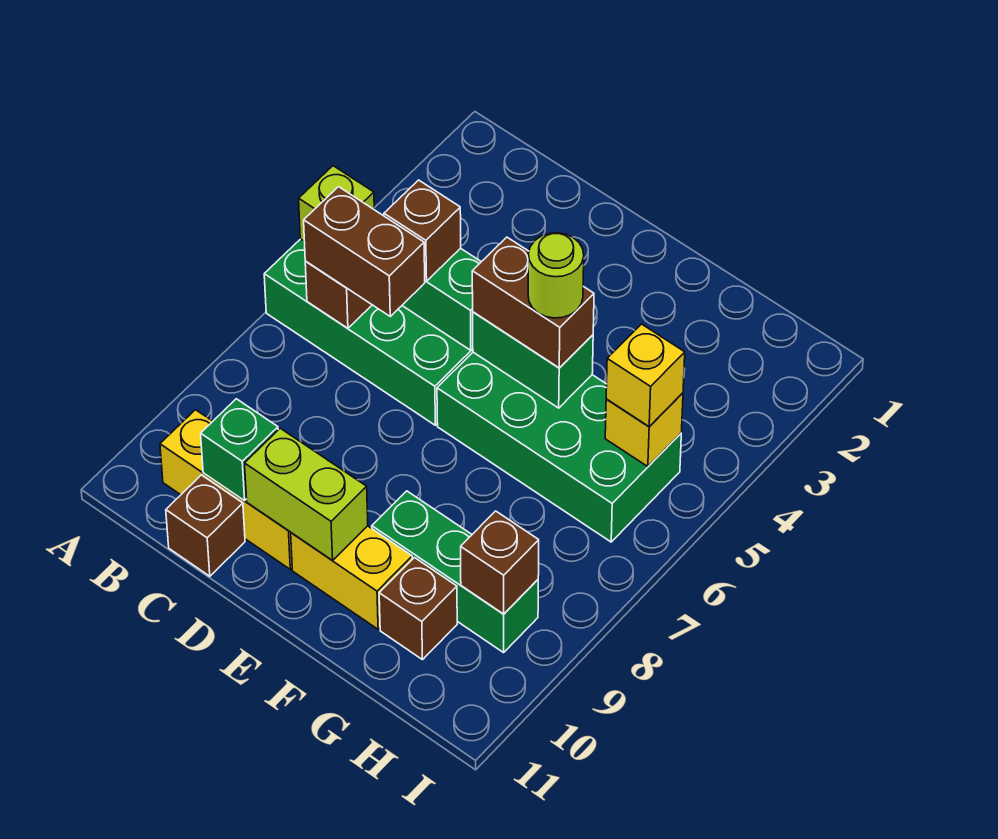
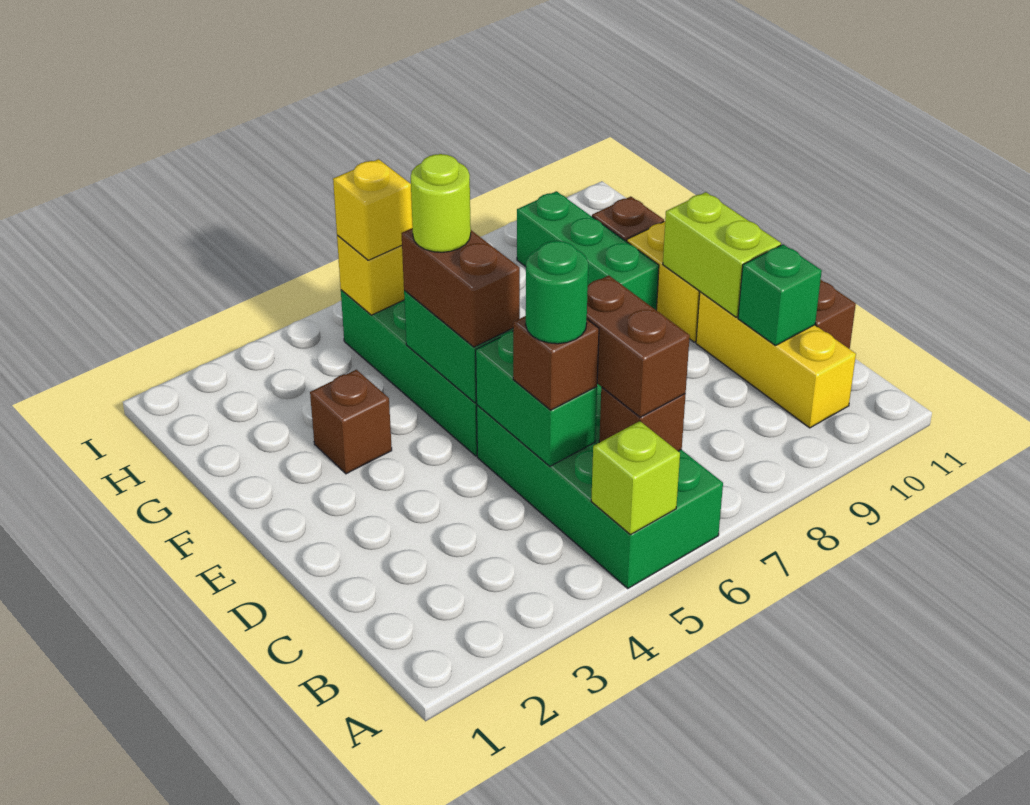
none -> green round brick C5 level 4
brown brick H9 level 2 -> brown brick F3 level 1

